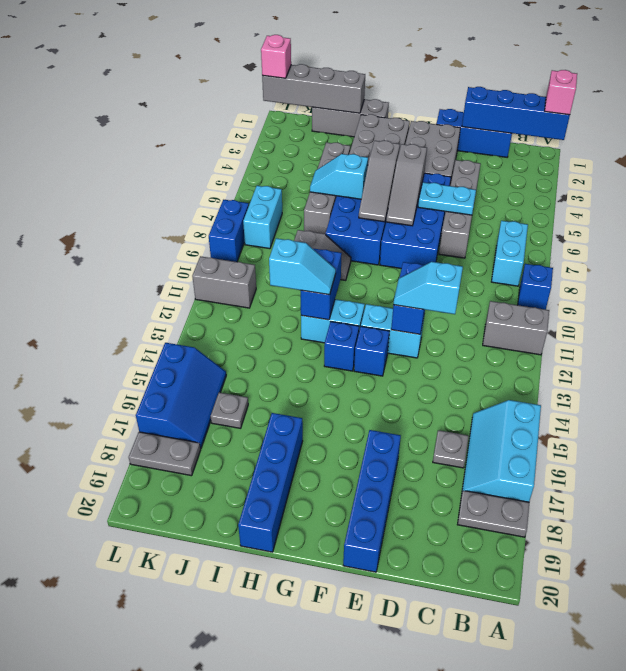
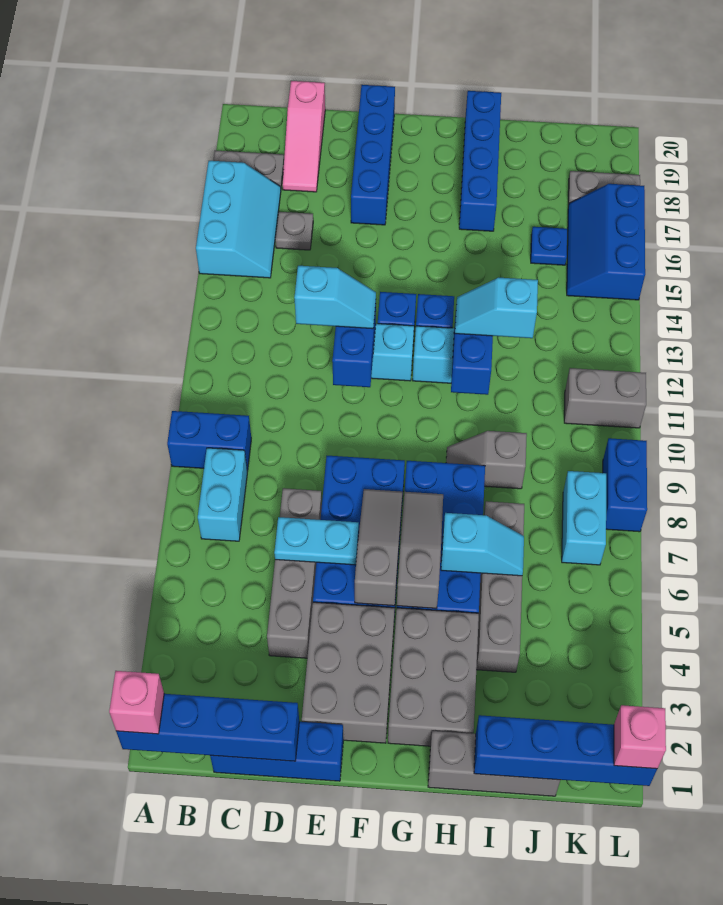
blue brick A9 level 1 -> blue brick A9:B9 level 1
grey brick A11:B11 level 1 -> none
none -> pink slope C18:C20 level 1 top 20
grey brick I1:L1 level 2 -> blue brick I1:L1 level 2
grey plate J16 level 1 -> blue plate J16 level 1

